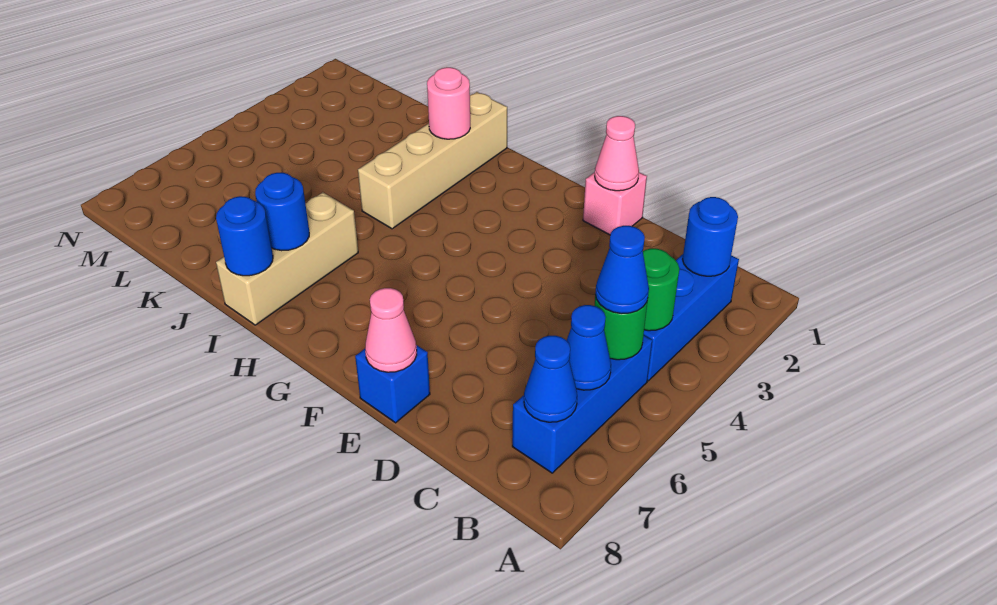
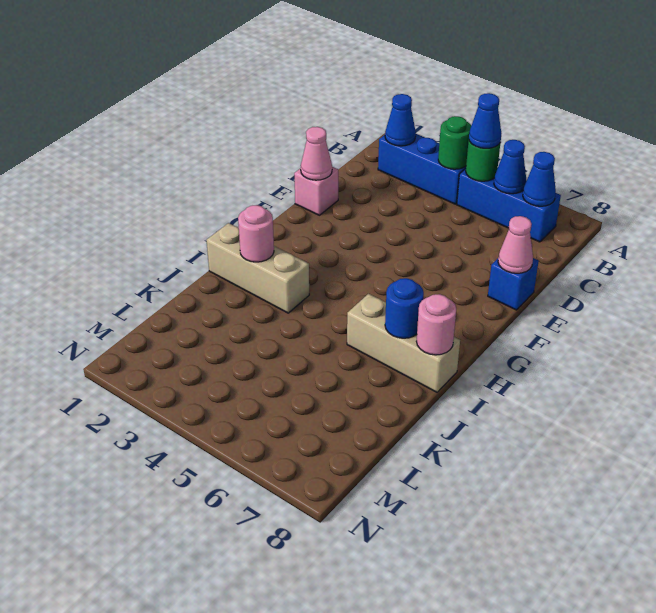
blue round brick B2 level 2 -> blue cone B2 level 2
tan brick I1:I4 level 1 -> tan brick I1:I3 level 1
blue round brick I8 level 2 -> pink round brick I8 level 2

